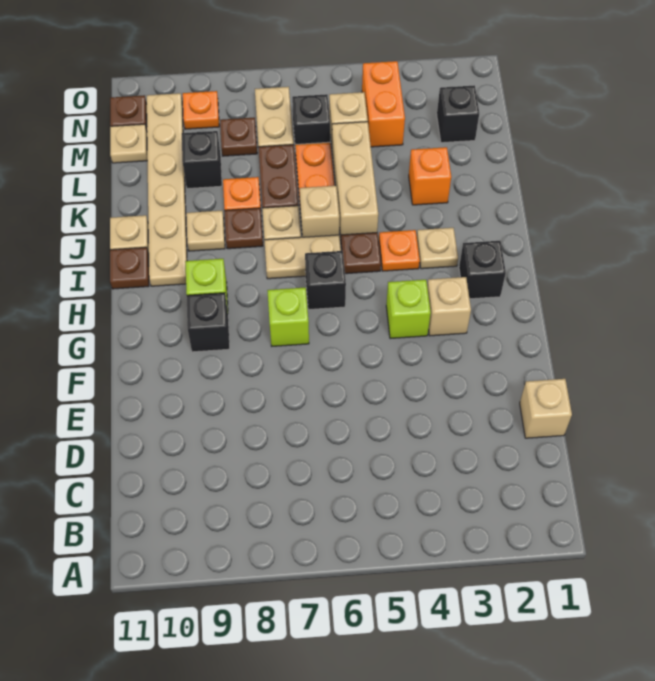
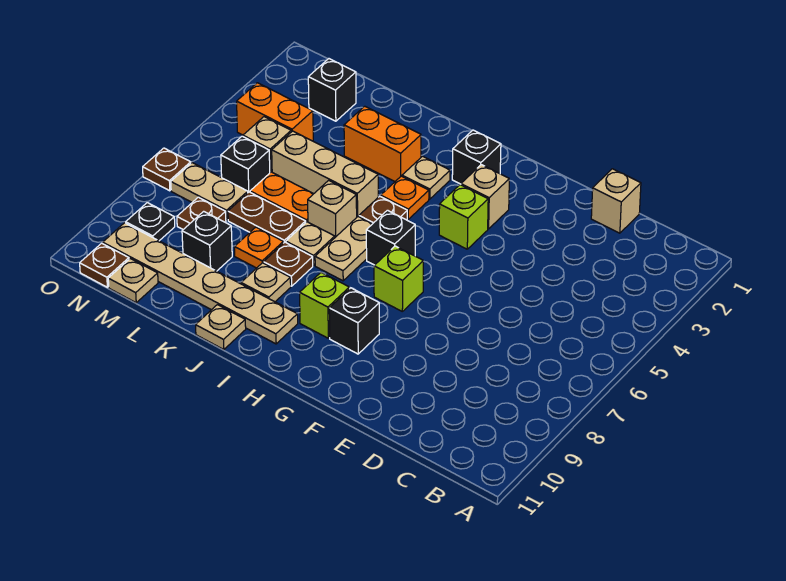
brown plate I11 level 1 -> brown plate O7 level 1
orange brick K3 level 1 -> orange brick J3:K3 level 1
orange plate N9 level 1 -> black plate N9 level 1

